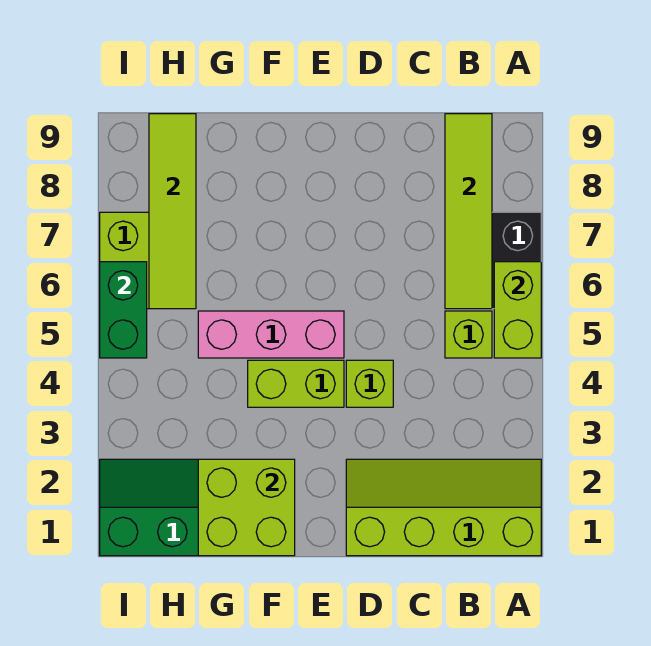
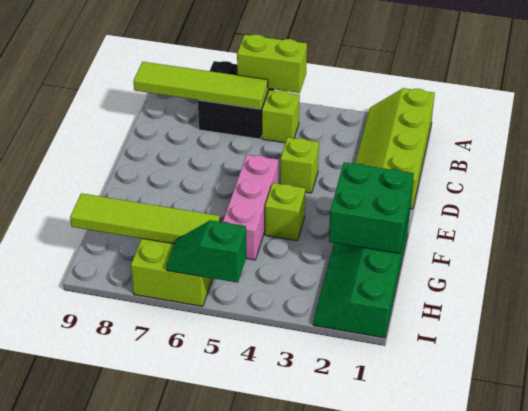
lime brick E4:F4 level 1 -> lime brick F4 level 1
lime brick F1:G2 level 2 -> green brick F1:G2 level 2
green brick I5:I6 level 2 -> green slope I5:I6 level 2 top 5

